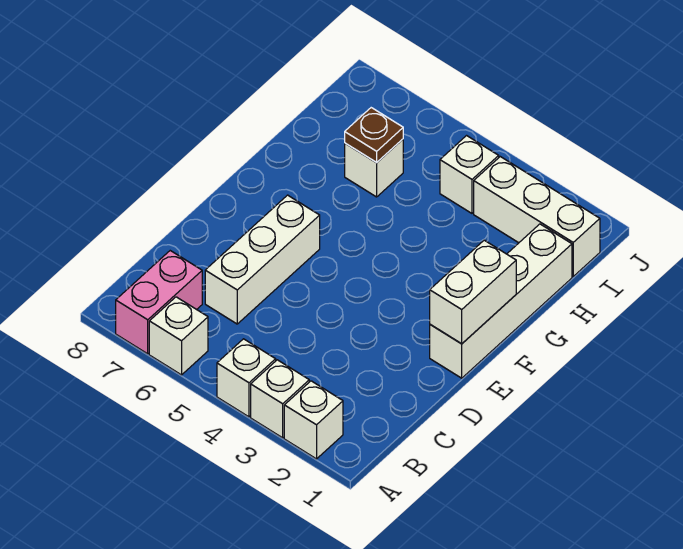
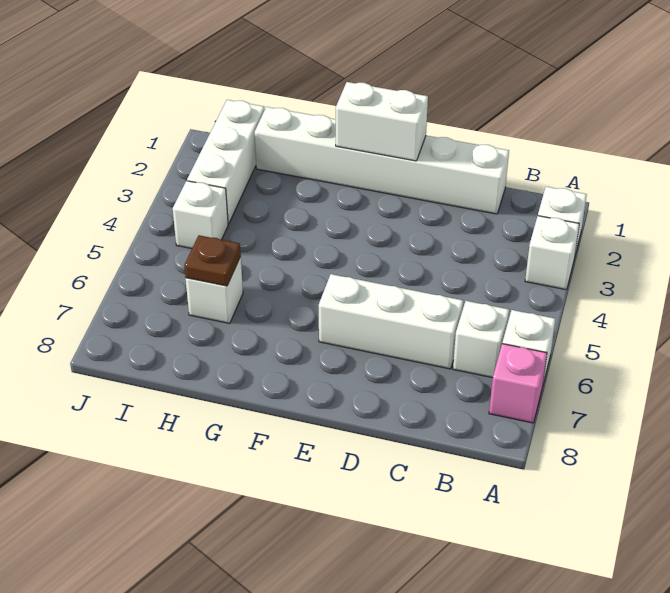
white brick A4 level 1 -> white brick B6 level 1
pink brick A7:B7 level 1 -> pink brick A7 level 1
white brick E1:H1 level 1 -> white brick C1:H1 level 1

